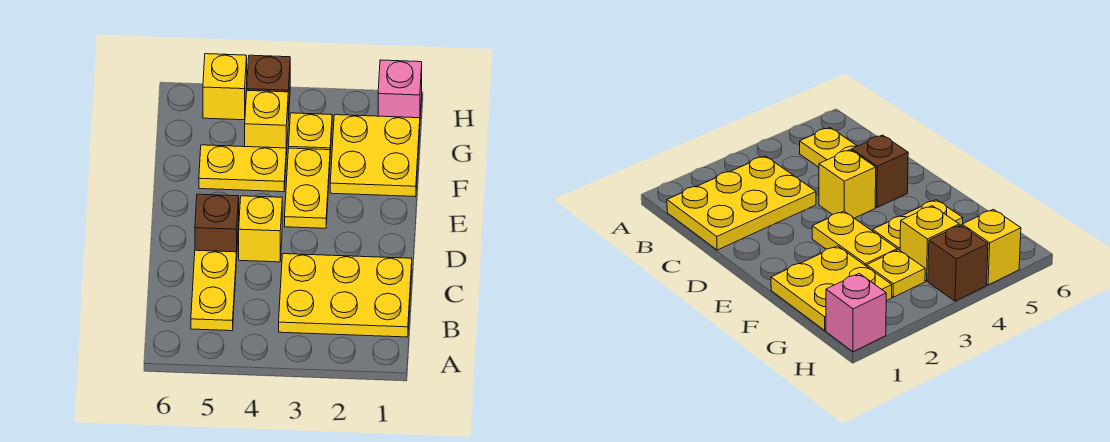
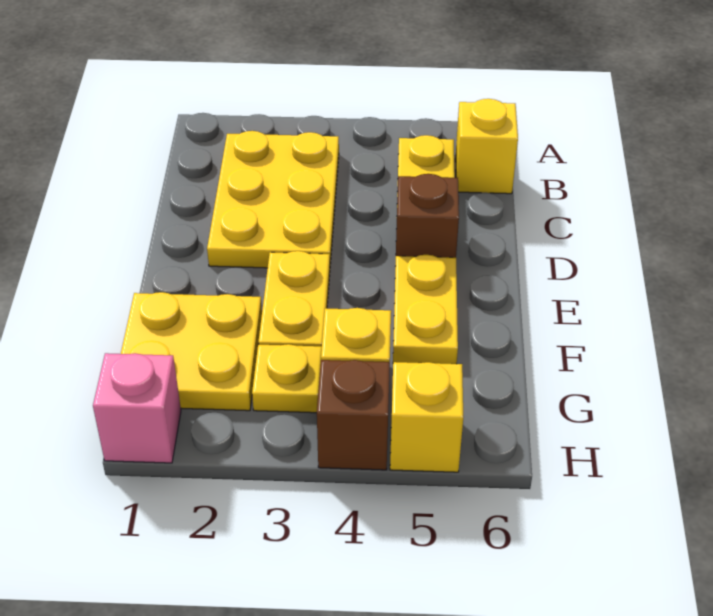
yellow plate B1:C3 level 1 -> yellow plate B2:D3 level 1
yellow brick D4 level 1 -> yellow brick B6 level 1
yellow plate F4:F5 level 1 -> yellow plate E5:F5 level 1

